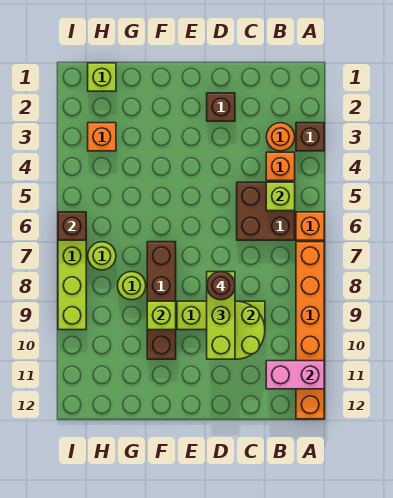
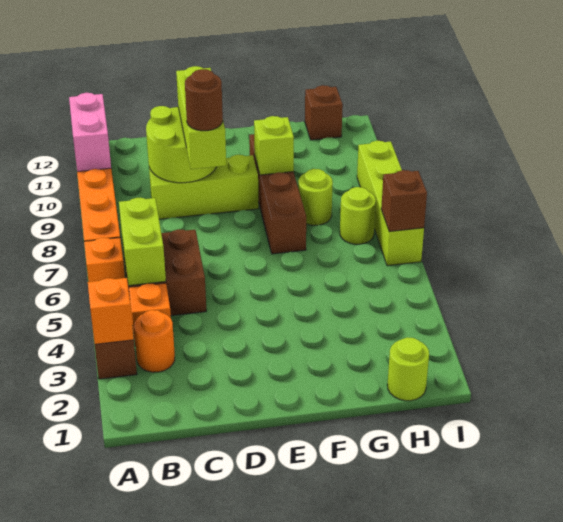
pink brick A11:B11 level 2 -> pink brick A10:A11 level 2
lime brick B5 level 2 -> lime brick B5:B6 level 2
brown brick D2 level 1 -> brown brick H12 level 1
lime brick H1 level 1 -> lime round brick H1 level 1
orange brick H3 level 1 -> orange brick A3 level 2

